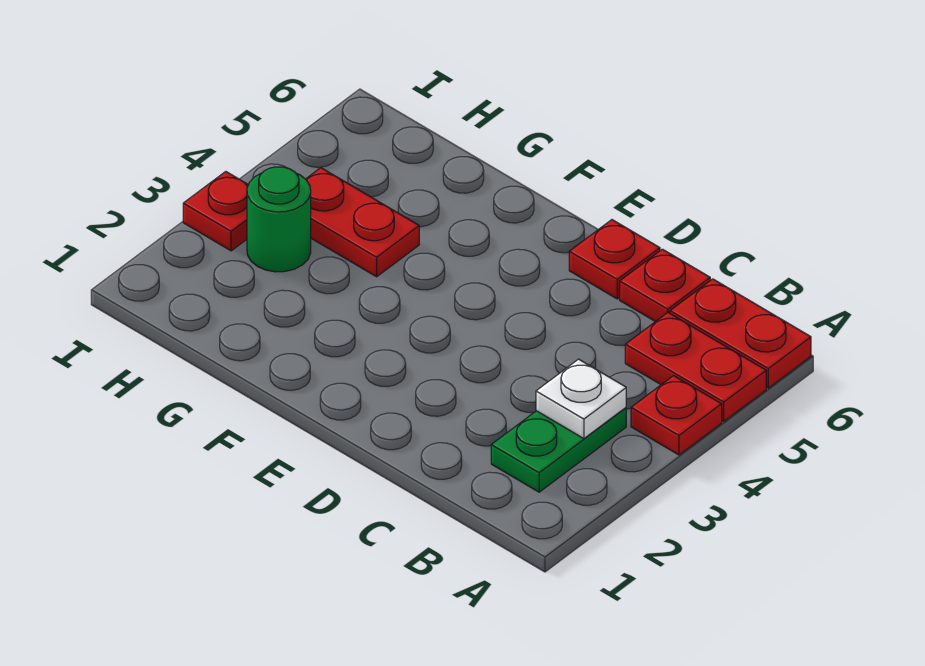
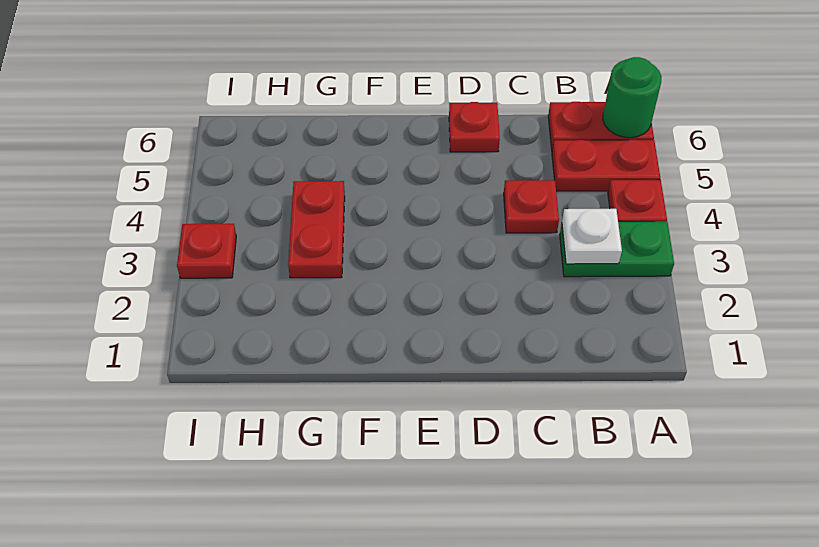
green plate B2:B3 level 1 -> green plate A3:B3 level 1
red plate C6 level 1 -> red plate C4 level 1
red plate G4:H4 level 1 -> red plate G3:G4 level 1
green round brick H3 level 1 -> green round brick A6 level 2

